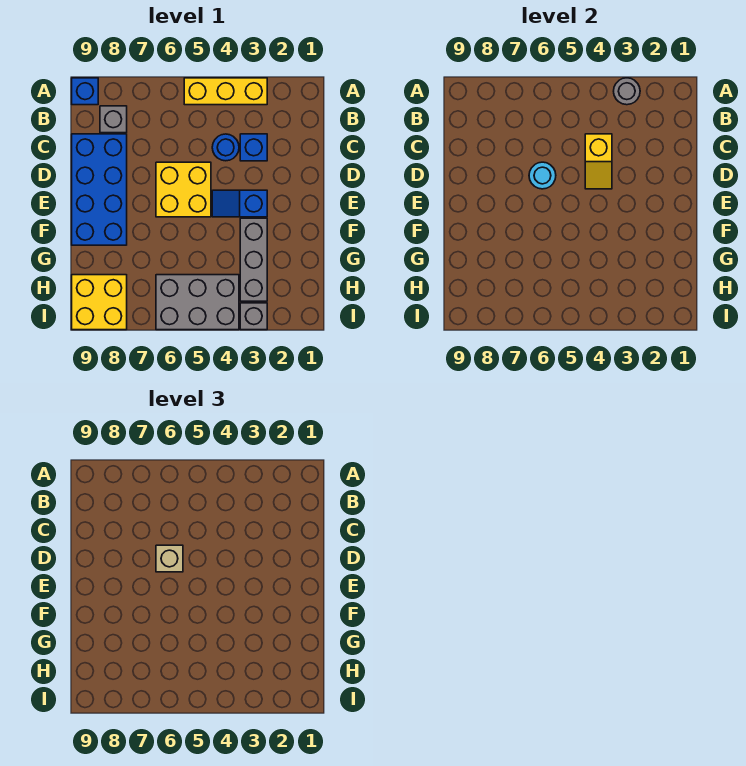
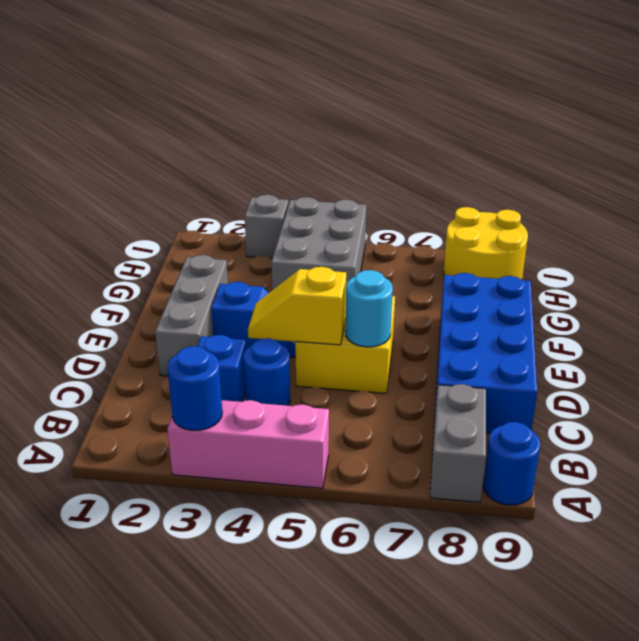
yellow brick A3:A5 level 1 -> pink brick A3:A5 level 1
grey round brick A3 level 2 -> blue round brick A3 level 2
blue brick A9 level 1 -> blue round brick A9 level 1
grey brick B8 level 1 -> grey brick A8:B8 level 1
yellow slope C4:D4 level 2 top C -> yellow slope D4:D5 level 2 top 5
tan brick D6 level 3 -> none
grey brick F3:H3 level 1 -> grey brick D2:F2 level 1
grey brick H4:I6 level 1 -> grey brick G4:I5 level 1
yellow brick H8:I9 level 1 -> yellow round brick H8:I9 level 1

